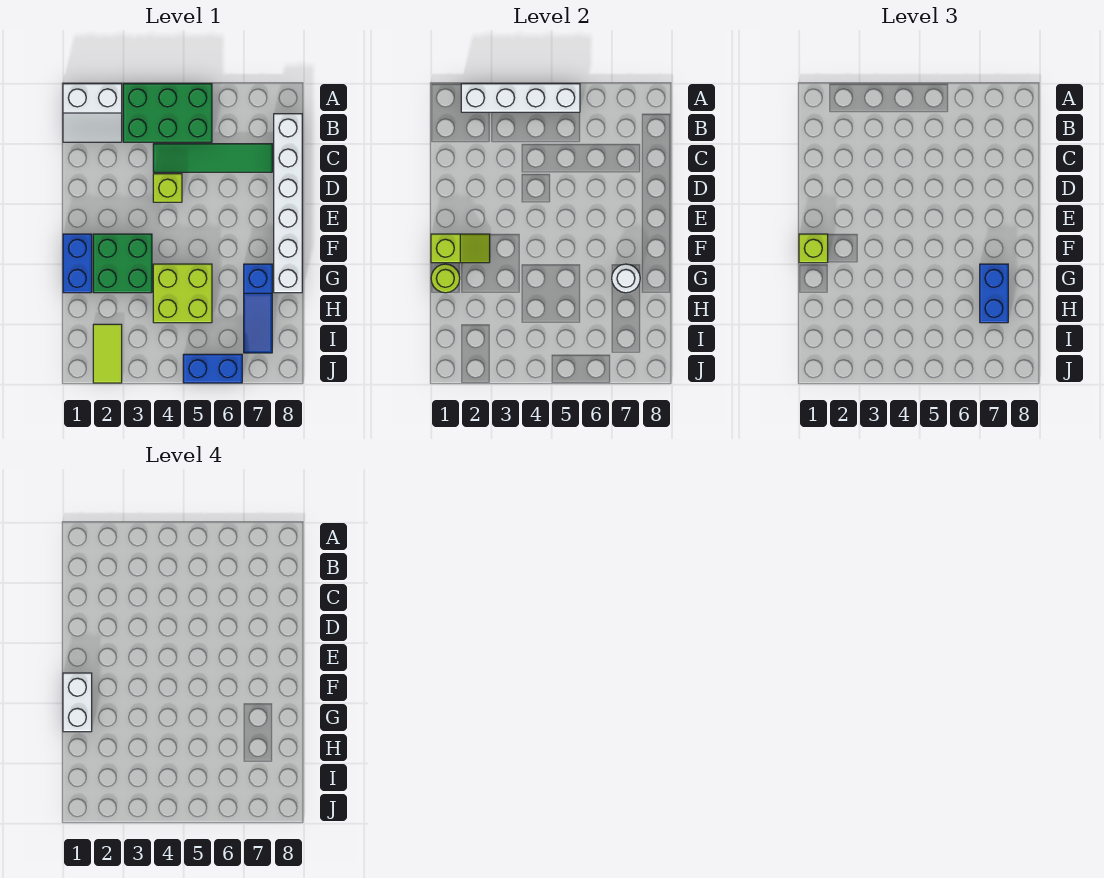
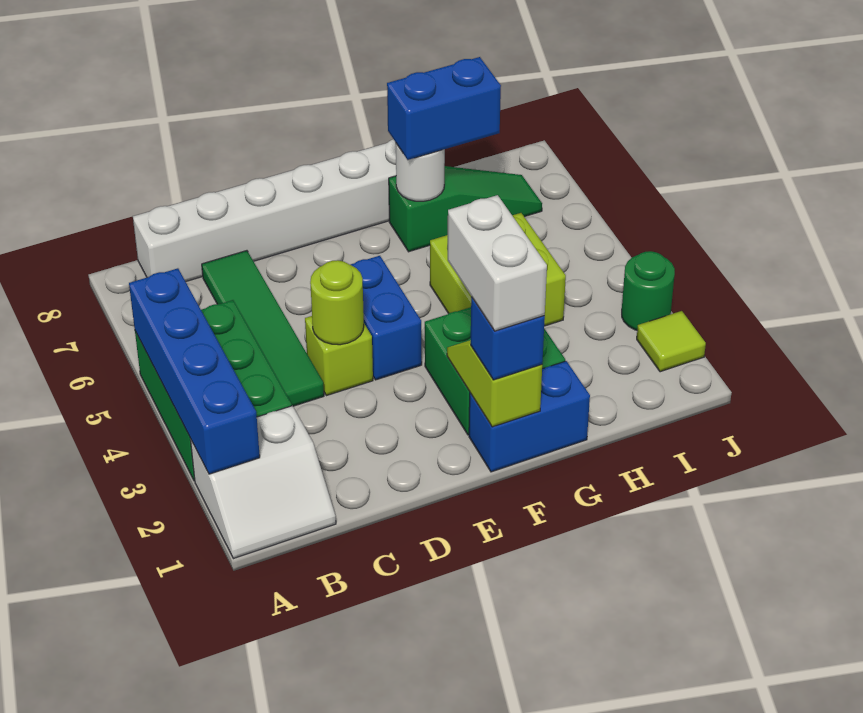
white slope A1:B2 level 1 top A -> white slope A1:B2 level 1 top 2
white brick A2:A5 level 2 -> blue brick A2:A5 level 2
lime brick F1 level 3 -> blue brick F1 level 3
white brick F1:G1 level 4 -> white brick F1:F2 level 4
lime round brick G1 level 2 -> lime round brick D4 level 2
blue slope G7:I7 level 1 top G -> green slope G7:I7 level 1 top G
lime tile I2:J2 level 1 -> lime tile J2 level 1
none -> green round brick J3 level 1
blue brick J5:J6 level 1 -> blue brick E4:E5 level 1

